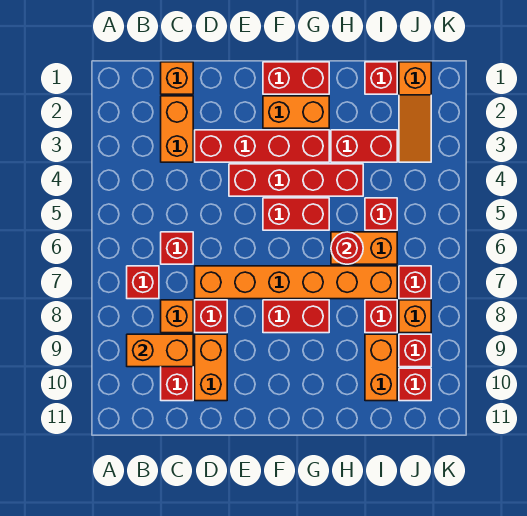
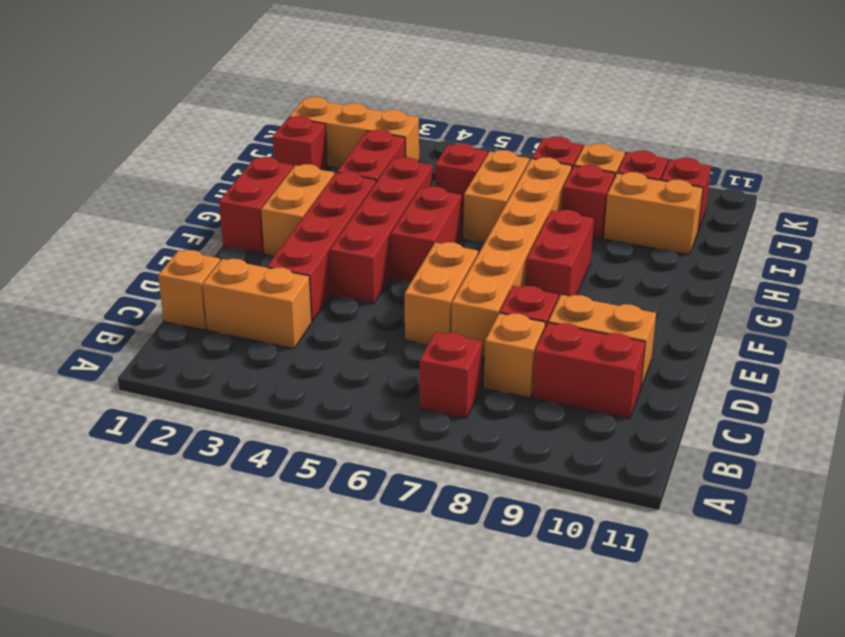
orange brick B9:C9 level 2 -> orange brick D6:E6 level 1
red brick C6 level 1 -> none
red round brick H6 level 2 -> none
orange slope J1:J3 level 1 top 1 -> orange brick J1:J3 level 1

